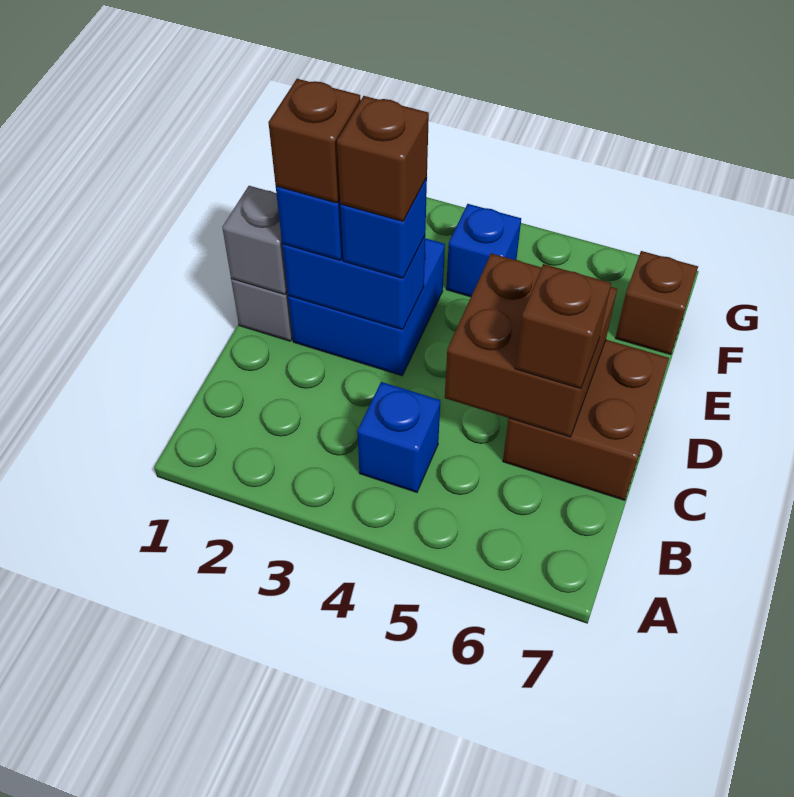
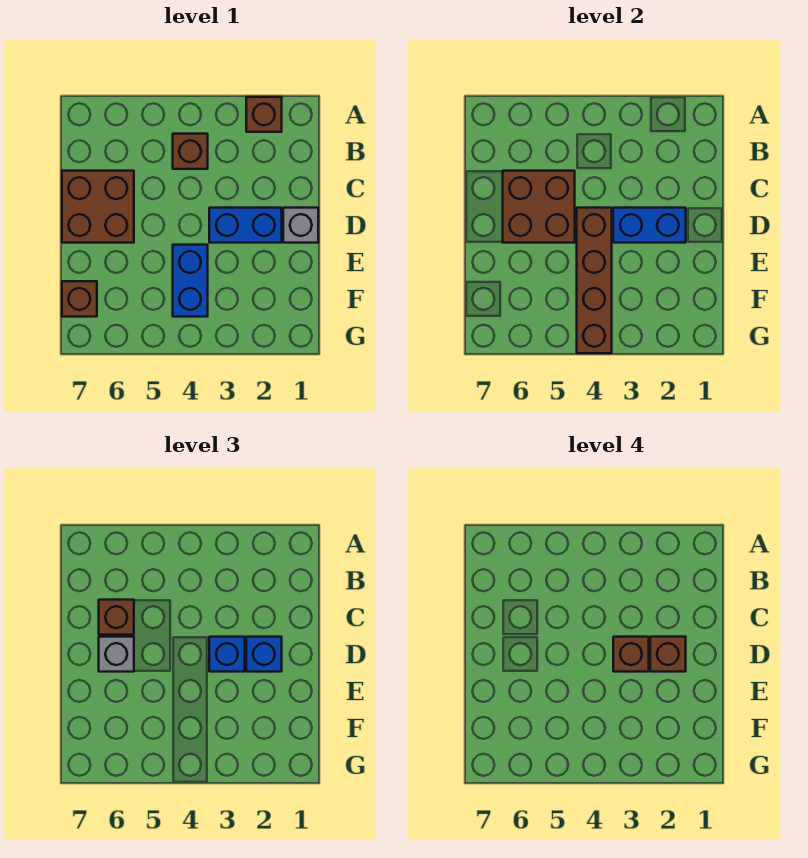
none -> brown brick A2 level 1
blue brick B4 level 1 -> brown brick B4 level 1
grey brick D1 level 2 -> grey brick D6 level 3
blue brick D2:E3 level 1 -> blue brick D2:D3 level 1
none -> brown brick D4:G4 level 2
blue brick F4 level 1 -> blue brick E4:F4 level 1

